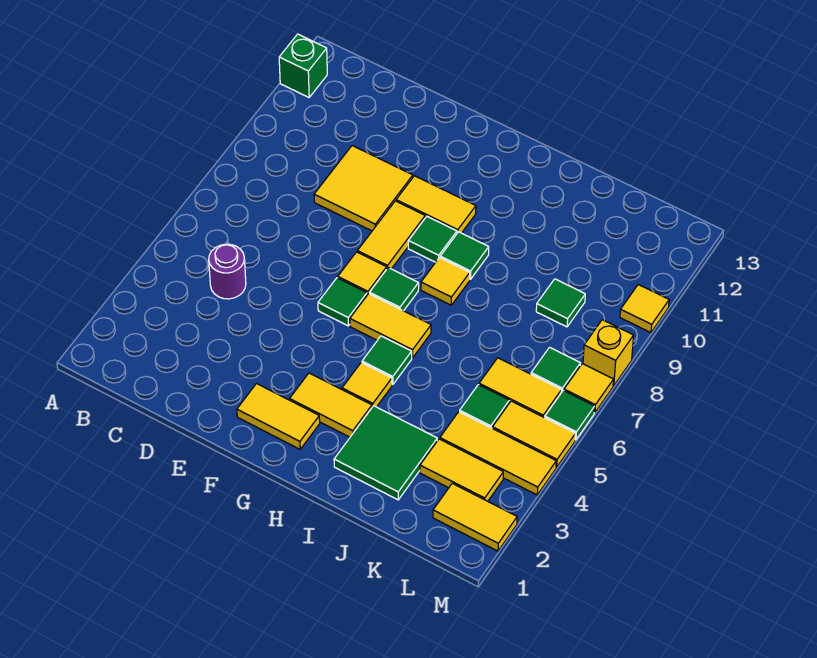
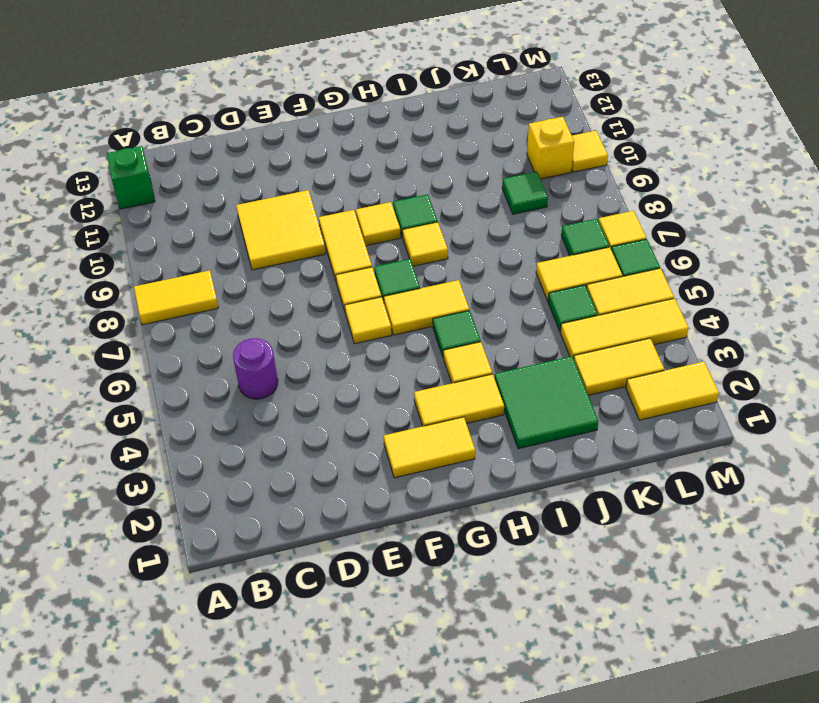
green tile F6 level 1 -> yellow tile F6 level 1
yellow tile F10:G10 level 1 -> yellow tile A8:B8 level 1
green tile G9 level 1 -> yellow tile G9 level 1
yellow brick M8 level 1 -> yellow brick L10 level 1

